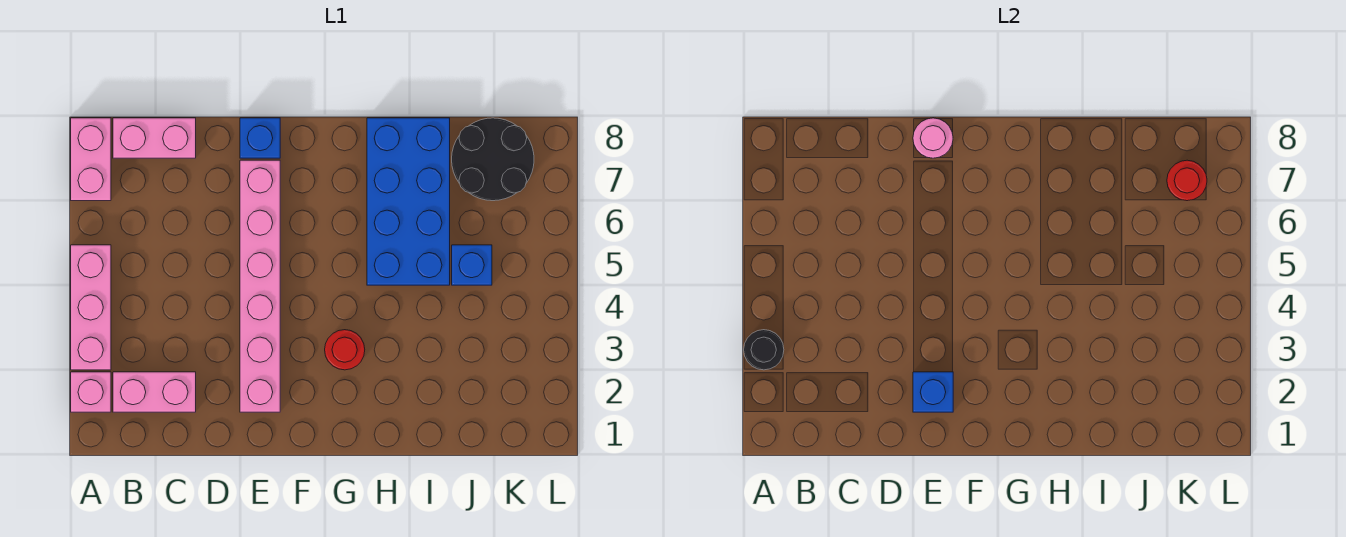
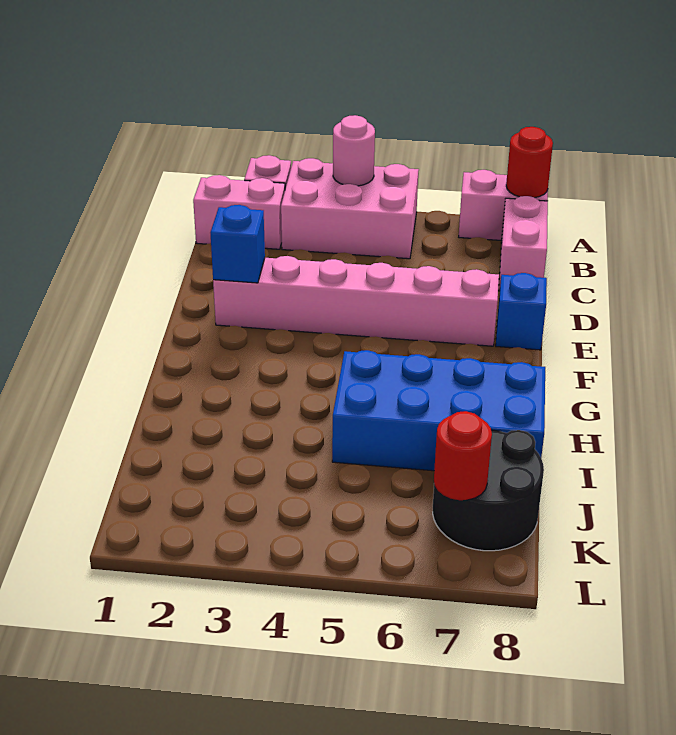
pink brick A3:A5 level 1 -> pink brick A3:B5 level 1
black round brick A3 level 2 -> none
pink brick B2:C2 level 1 -> pink brick B1:B2 level 1
pink round brick E8 level 2 -> pink round brick A4 level 2
red round brick G3 level 1 -> red round brick A8 level 2
blue brick J5 level 1 -> none

